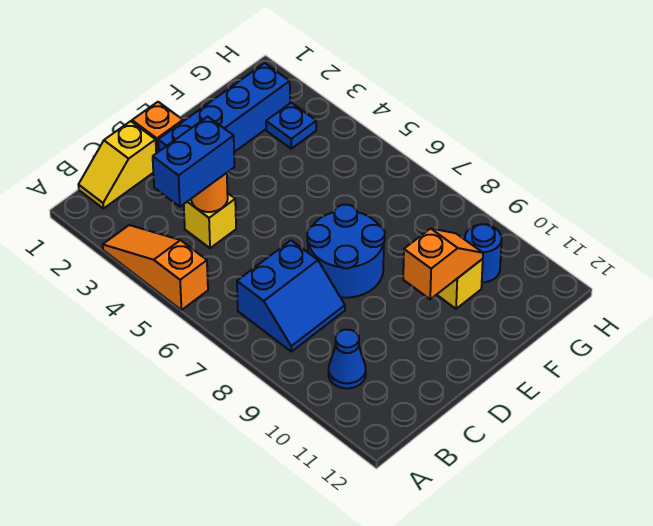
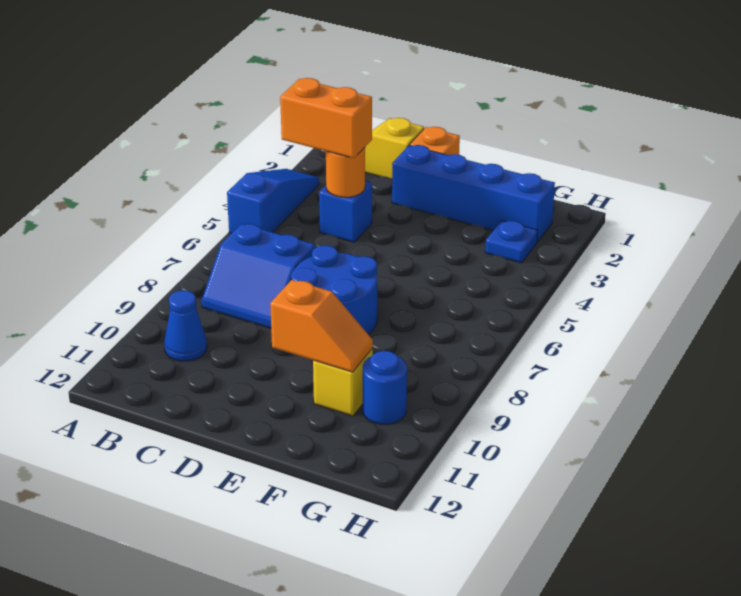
orange slope A3:A5 level 1 top 5 -> blue slope A3:A5 level 1 top 5
blue brick B4:C4 level 3 -> orange brick B4:C4 level 3
yellow brick C4 level 1 -> blue brick C4 level 1

